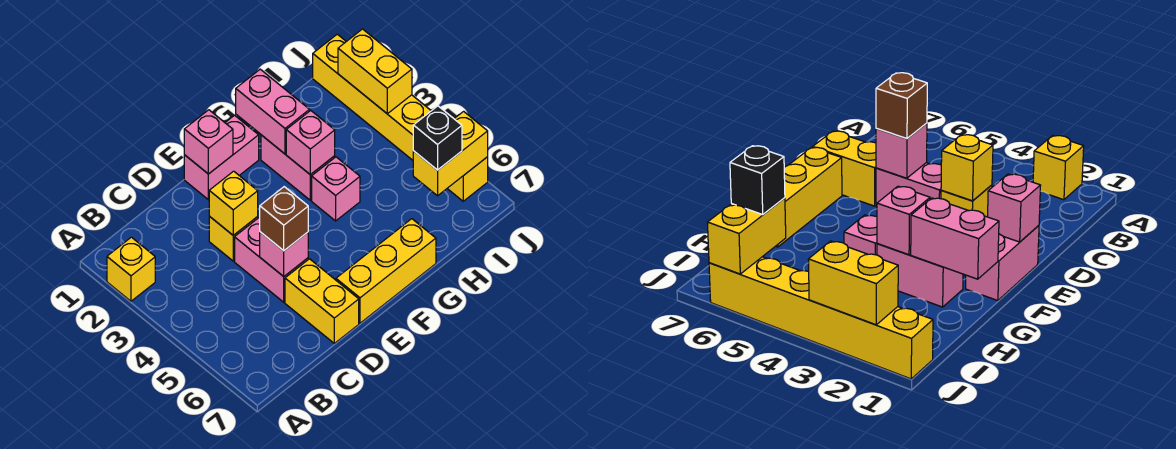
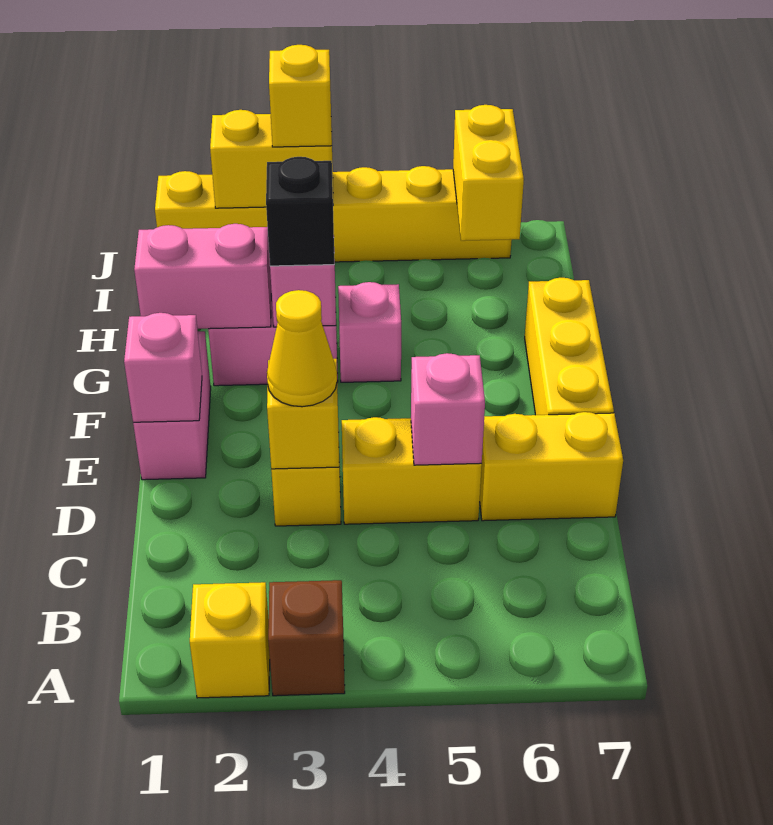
none -> yellow cone D3 level 3
pink brick D4:D5 level 1 -> yellow brick D4:D5 level 1
brown brick D5 level 3 -> brown brick A3 level 1
black brick I6 level 3 -> black brick G3 level 3
none -> yellow brick J3 level 3

